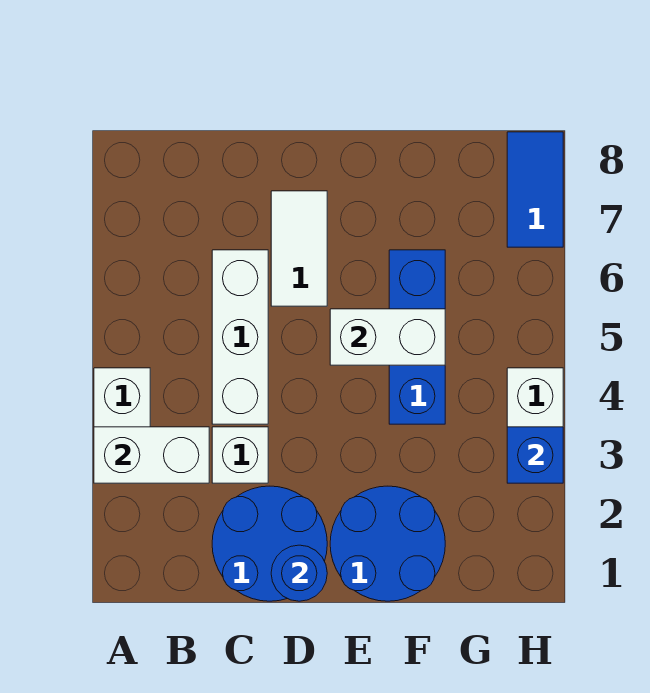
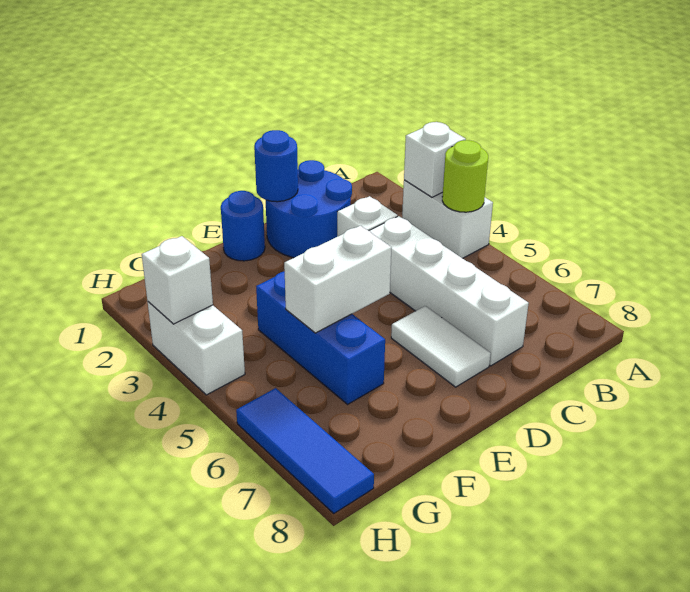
white brick A3:B3 level 2 -> white brick A3 level 2
none -> lime round brick A4 level 2
white brick C4:C6 level 1 -> white brick C4:C7 level 1
blue round brick E1:F2 level 1 -> blue round brick E1 level 1
blue brick H3 level 2 -> white brick H3 level 2
blue tile H7:H8 level 1 -> blue tile H6:H8 level 1

